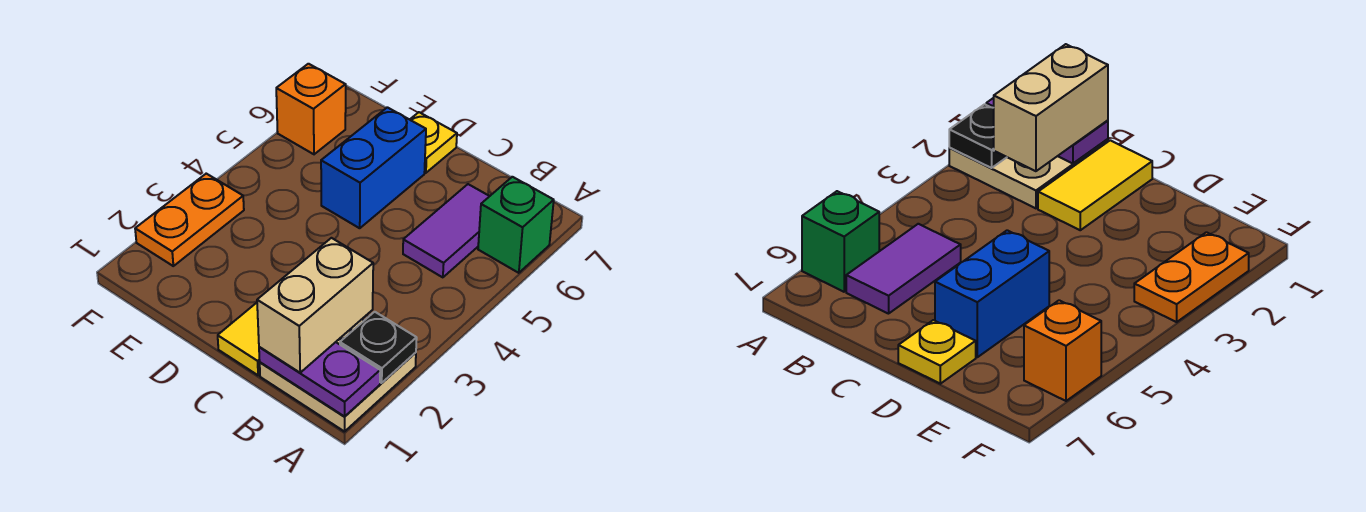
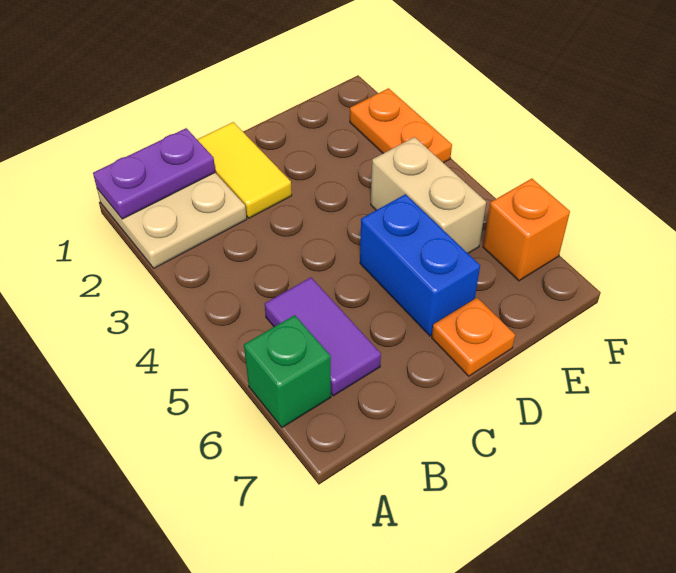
black plate A2 level 2 -> none
tan brick B1:B2 level 3 -> tan brick E4:E5 level 1
yellow plate D7 level 1 -> orange plate D7 level 1

